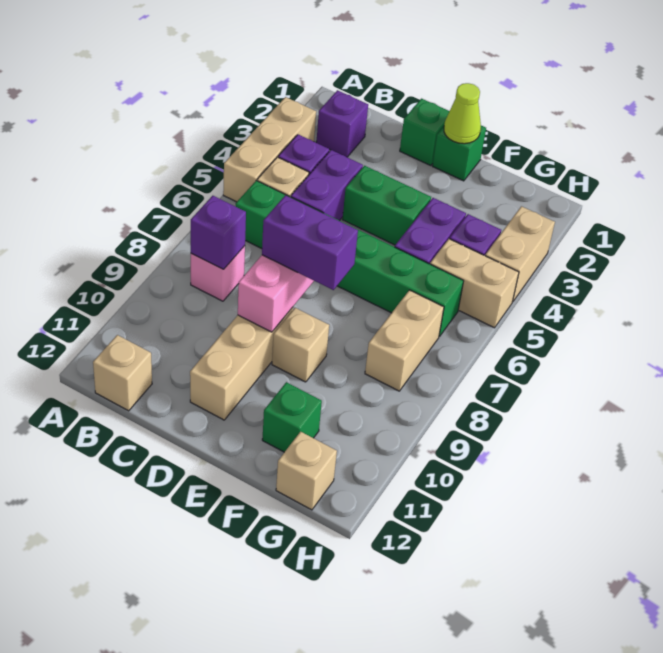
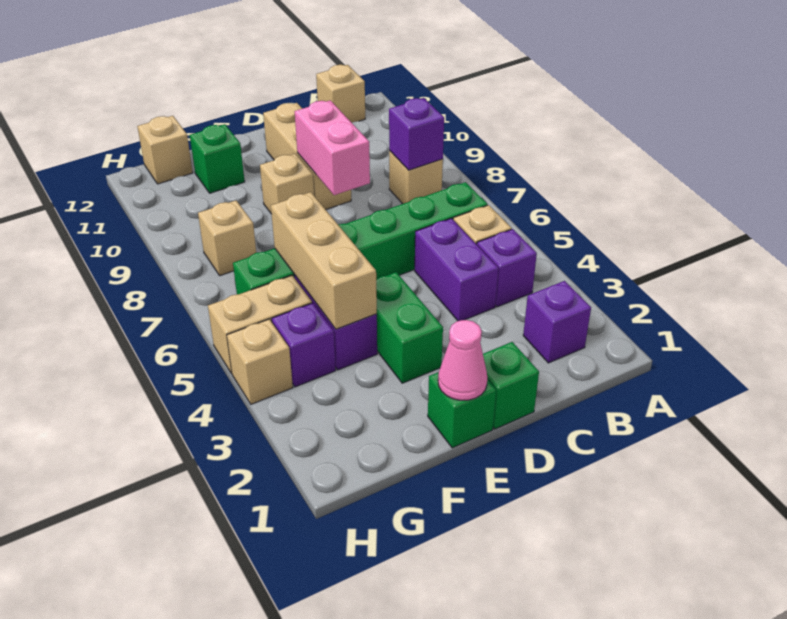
tan brick A3:A5 level 1 -> tan brick F4:F6 level 2
pink brick B8 level 1 -> tan brick B8 level 1
green brick D4:E4 level 1 -> green brick E3:E4 level 1
purple brick D8:E8 level 3 -> none
lime cone E1 level 2 -> pink cone E1 level 2
tan brick G7:G8 level 1 -> tan brick G8 level 1
tan brick H3:H4 level 1 -> tan brick H4 level 1

